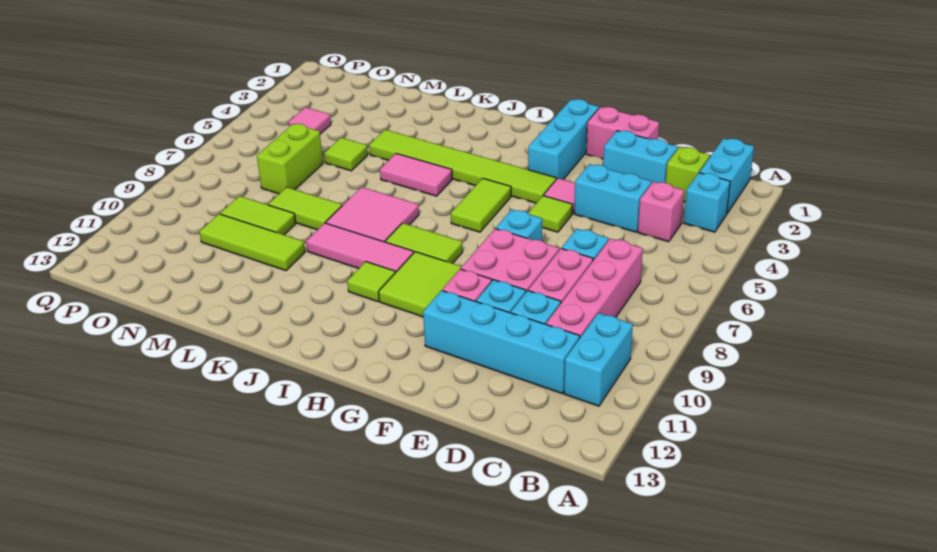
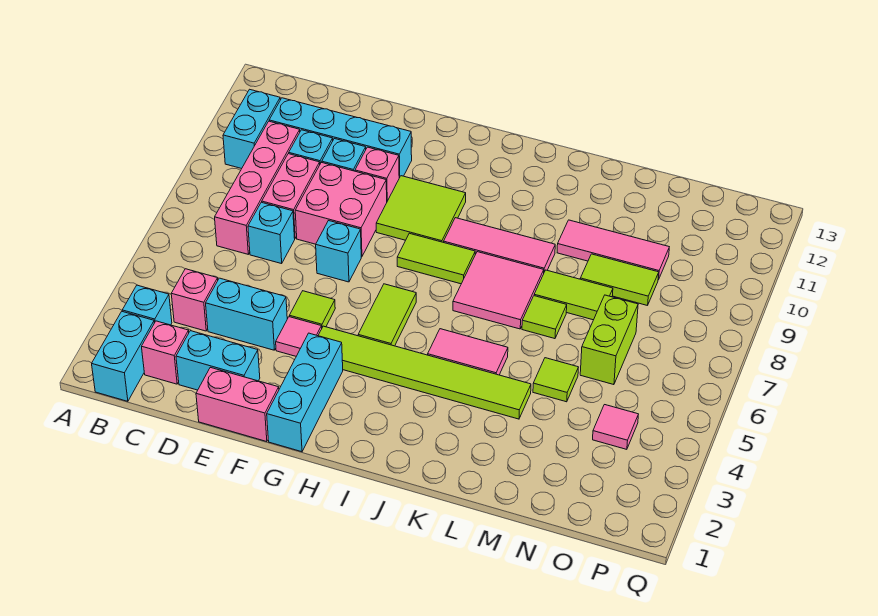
lime brick C2 level 1 -> pink brick C2 level 1
lime tile I10 level 1 -> lime tile L7 level 1
lime tile L10:N10 level 1 -> pink tile L10:N10 level 1

